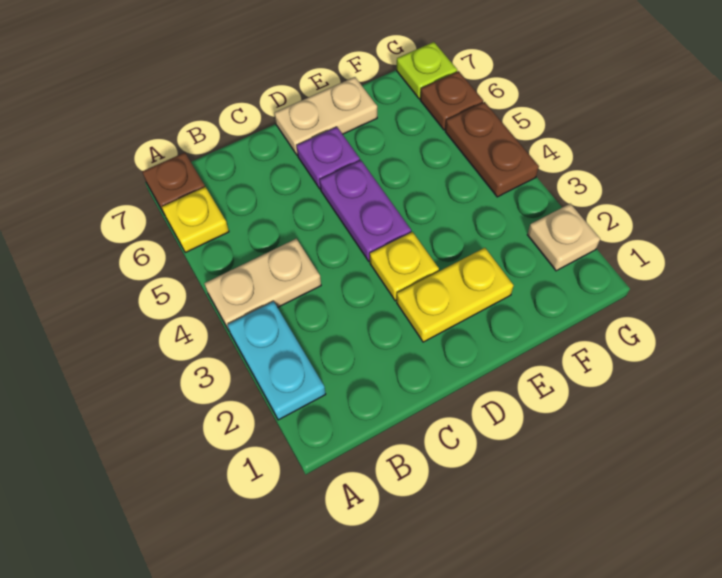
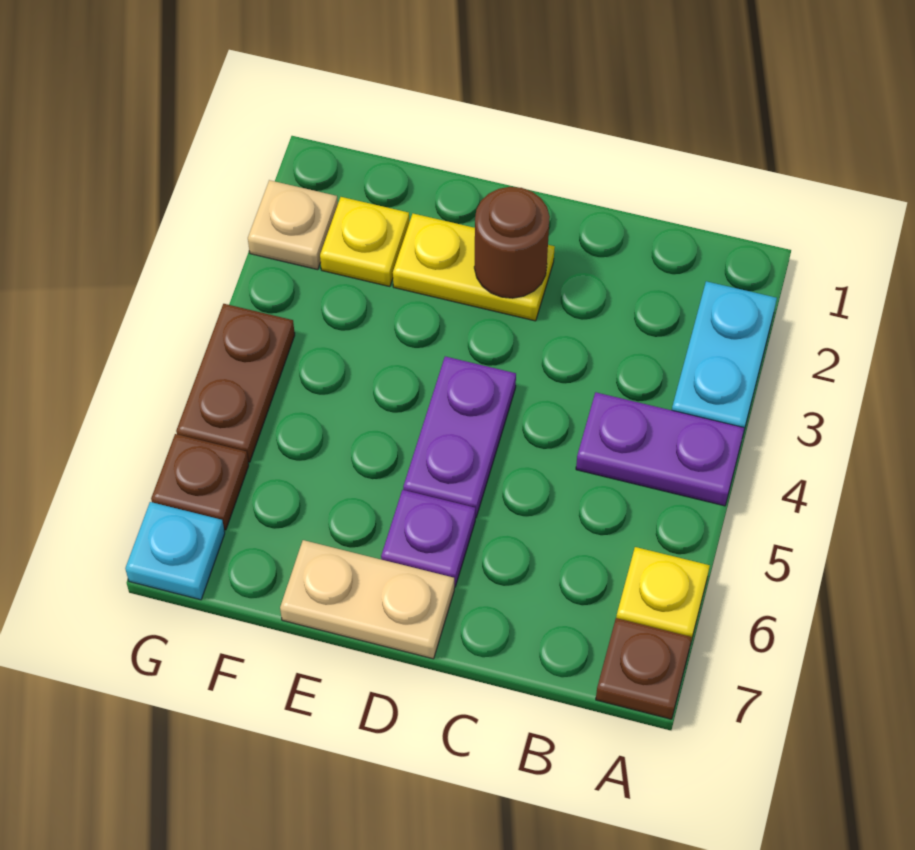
tan plate A4:B4 level 1 -> purple plate A4:B4 level 1
none -> brown round brick D2 level 2
yellow plate D3 level 1 -> yellow plate F2 level 1
lime plate G7 level 1 -> cyan plate G7 level 1

